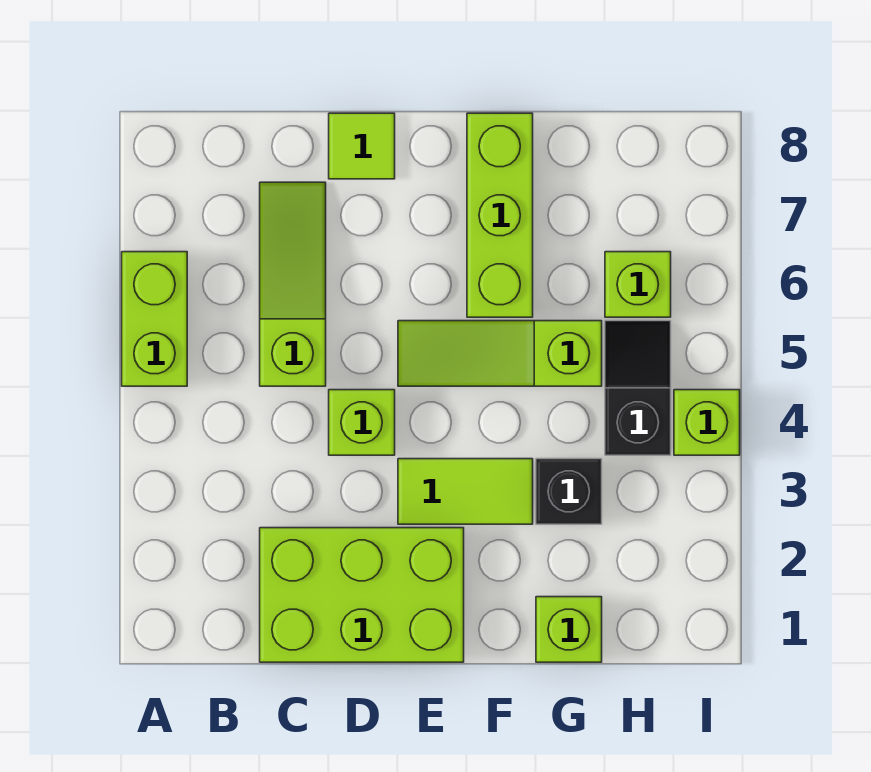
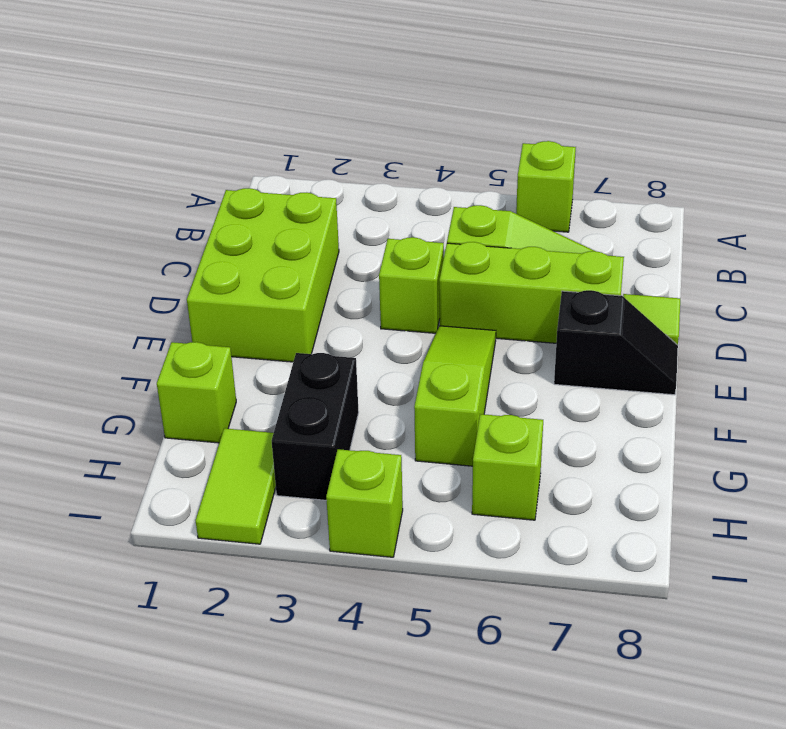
lime brick A5:A6 level 1 -> lime brick A6 level 1
lime tile E3:F3 level 1 -> lime tile H2:I2 level 1
lime brick F6:F8 level 1 -> lime brick D5:D7 level 1
black brick G3 level 1 -> black brick G3:H3 level 1
black slope H4:H5 level 1 top 4 -> black slope E7:E8 level 1 top 7

